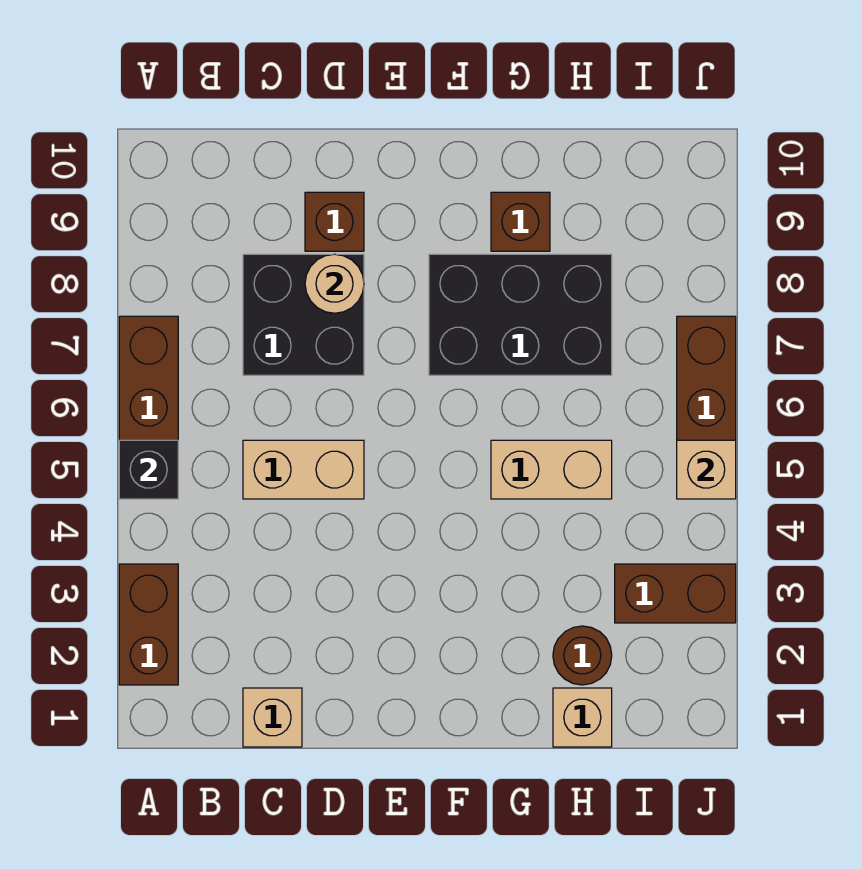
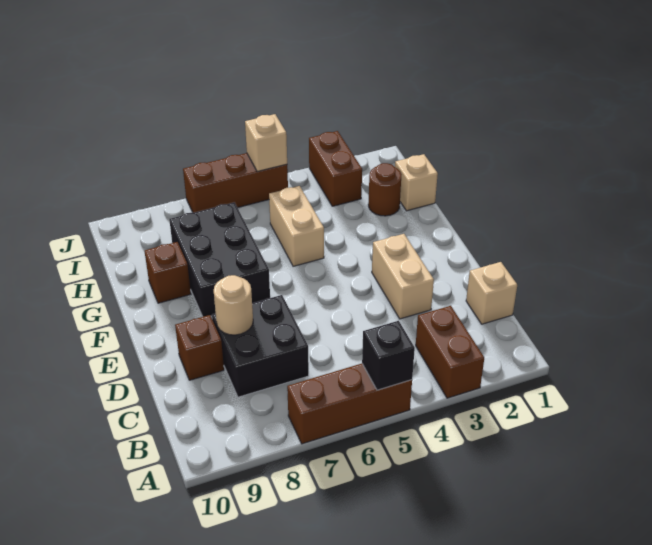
brown brick A2:A3 level 1 -> brown brick A3:B3 level 1
tan brick C5:D5 level 1 -> tan brick D3:E3 level 1

